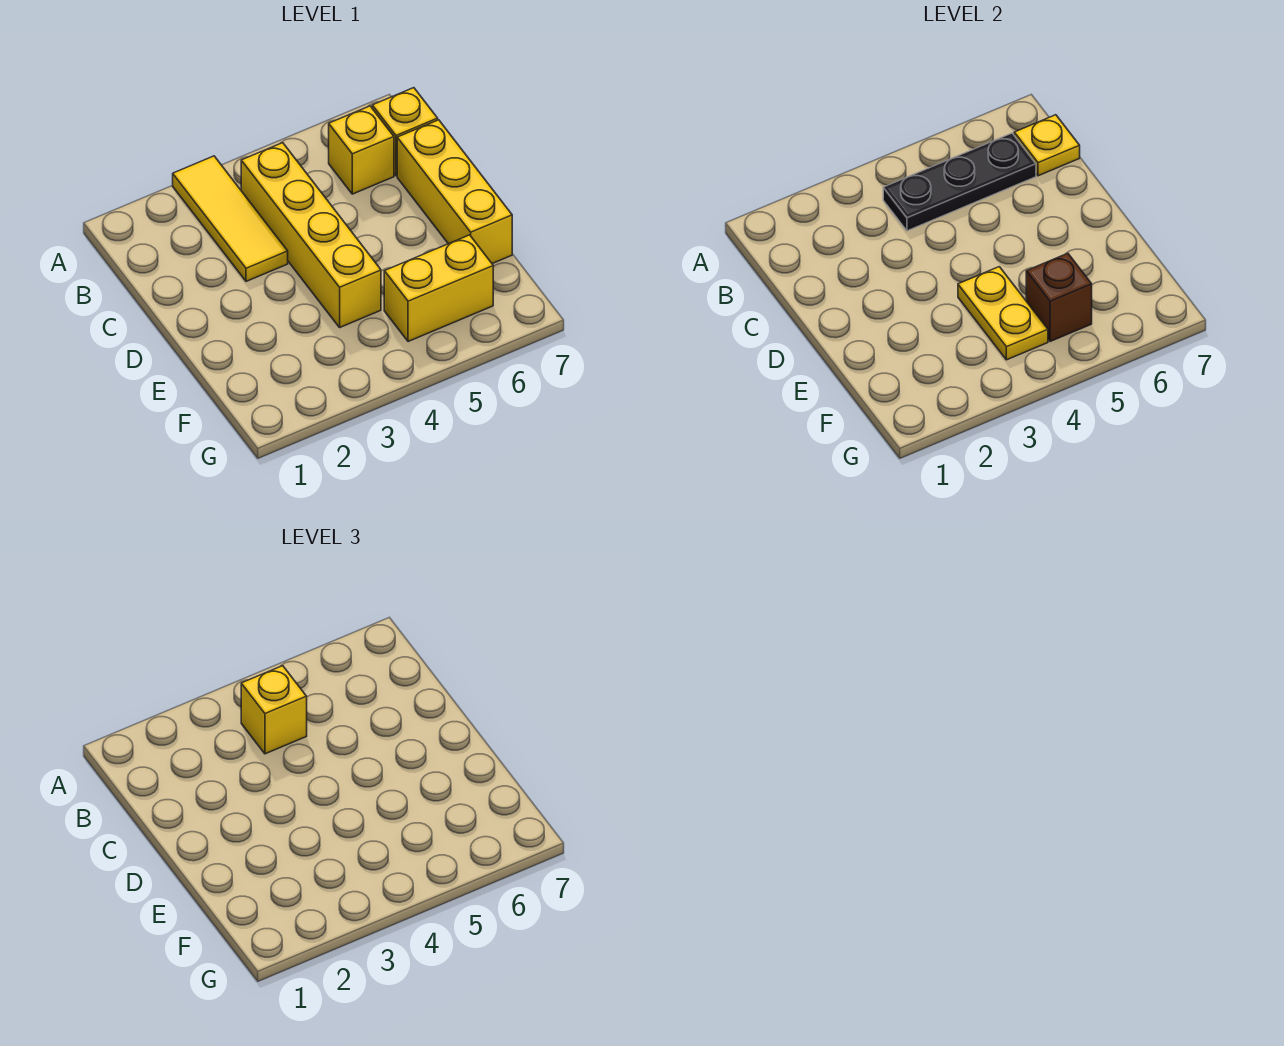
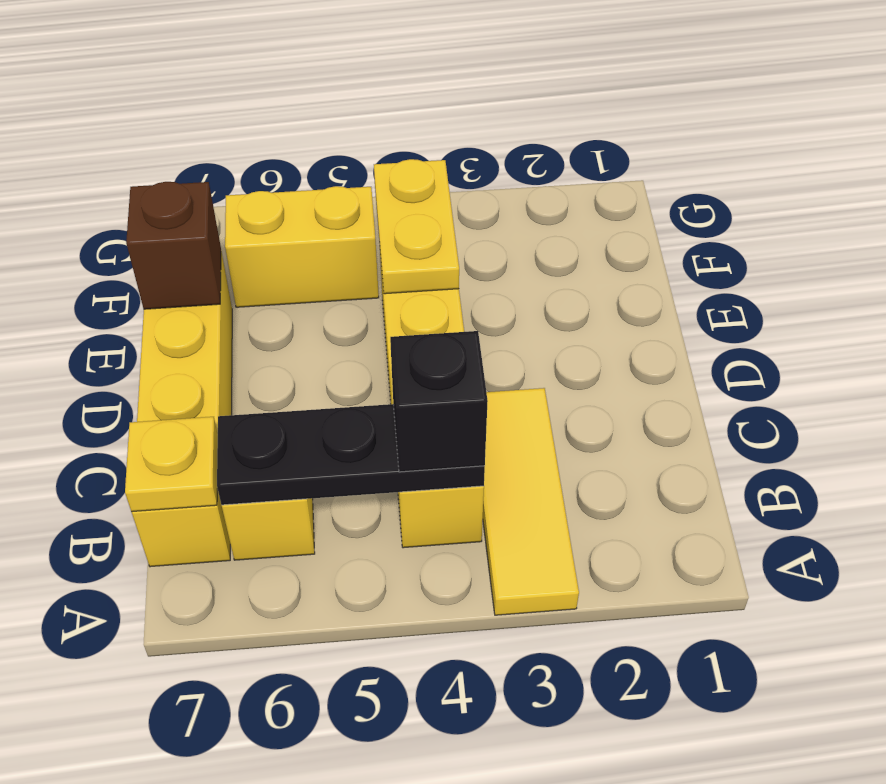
yellow brick B4 level 3 -> black brick B4 level 3
brown brick F5 level 2 -> brown brick E7 level 2

